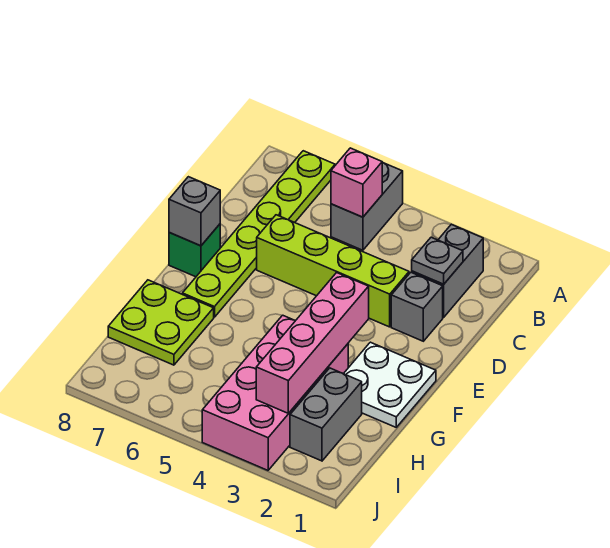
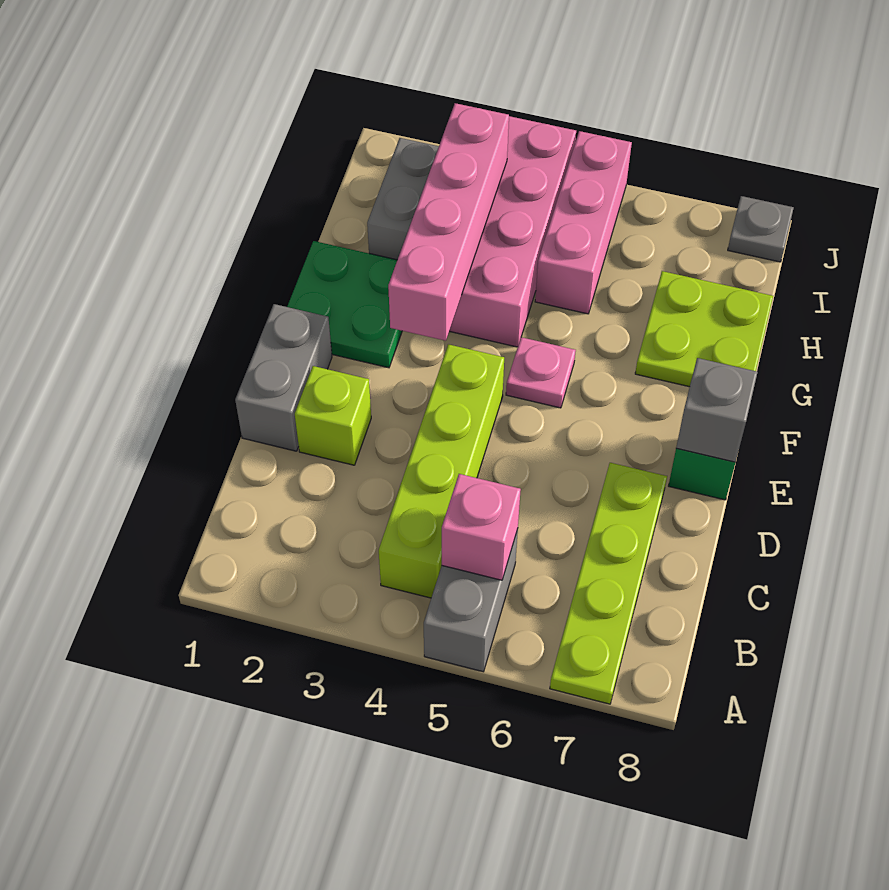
lime plate A7:F7 level 1 -> lime plate A7:D7 level 1
grey brick B2:C2 level 1 -> grey brick D1:E1 level 1
grey plate C2 level 2 -> grey plate J8 level 1
grey brick D2 level 1 -> lime brick D2 level 1
lime brick D3:D6 level 1 -> lime brick B4:E4 level 1
white plate F1:G2 level 1 -> green plate F1:G2 level 1
none -> pink plate F5 level 1
none -> pink brick H5:J5 level 1

